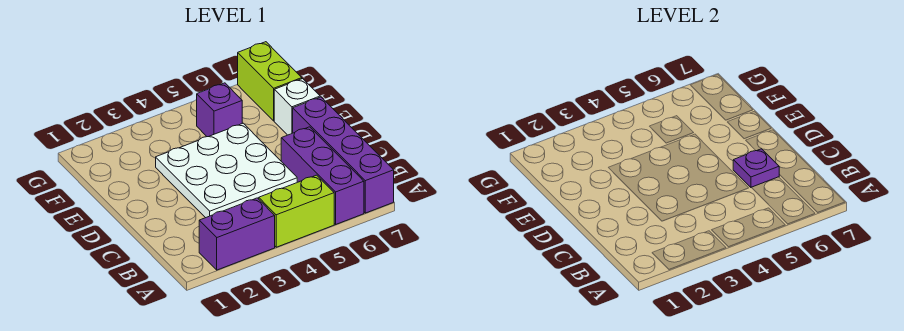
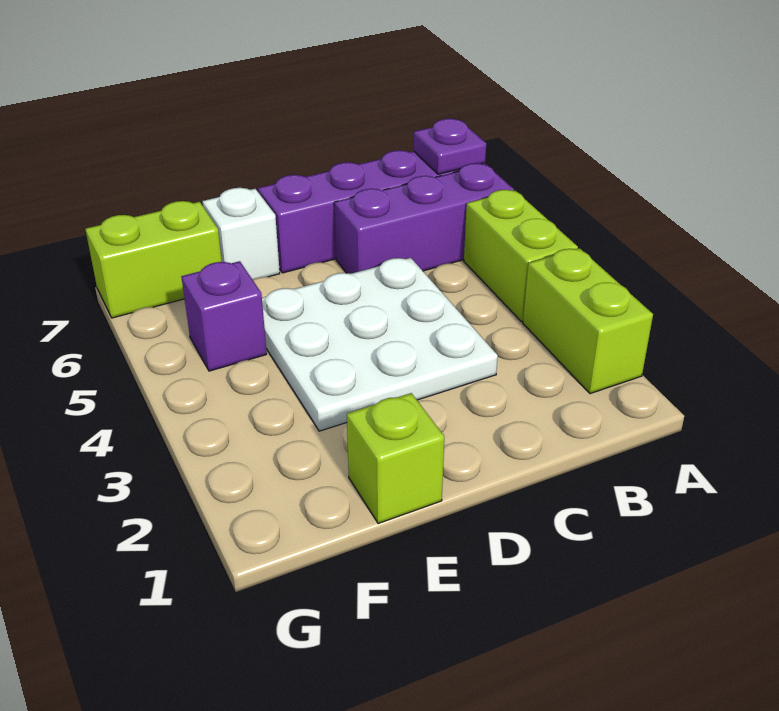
purple brick A2:A3 level 1 -> lime brick A2:A3 level 1
purple plate C6 level 2 -> purple plate A7 level 2
none -> lime brick E1 level 1

